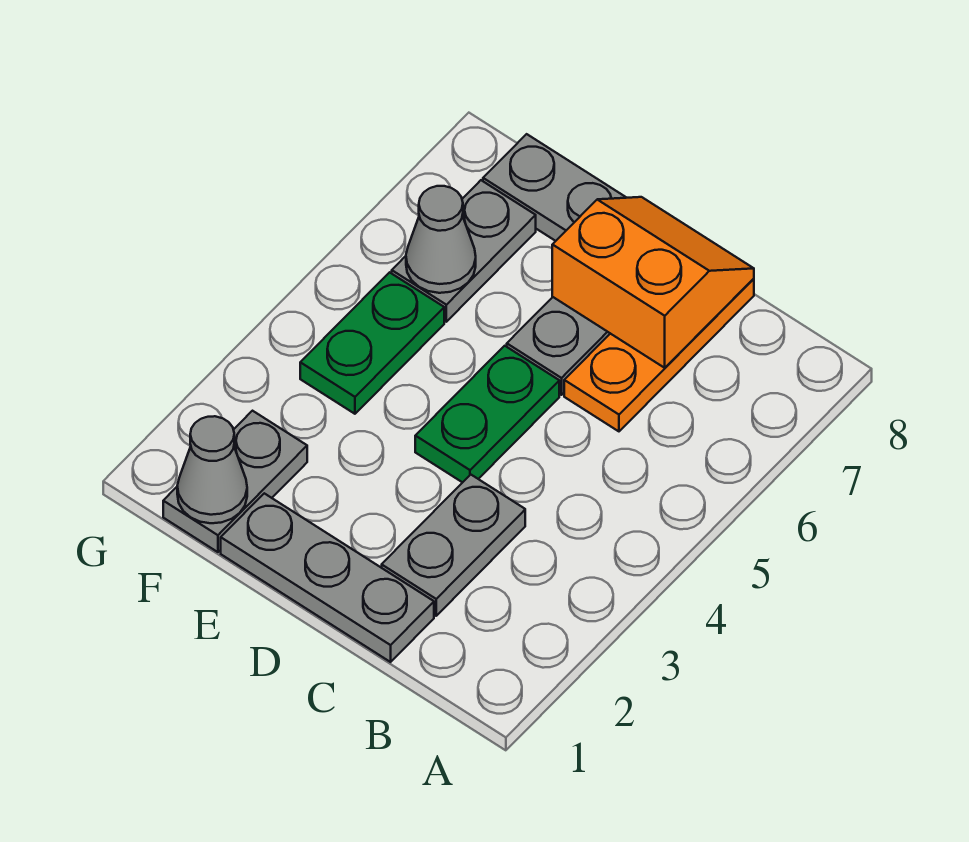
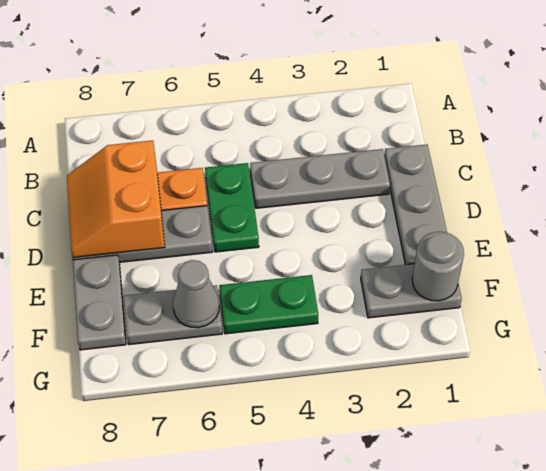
grey plate C2:C3 level 1 -> grey plate C2:C4 level 1
green plate D4:D5 level 1 -> green plate C5:D5 level 1
grey cone F1 level 2 -> grey round brick F1 level 2

